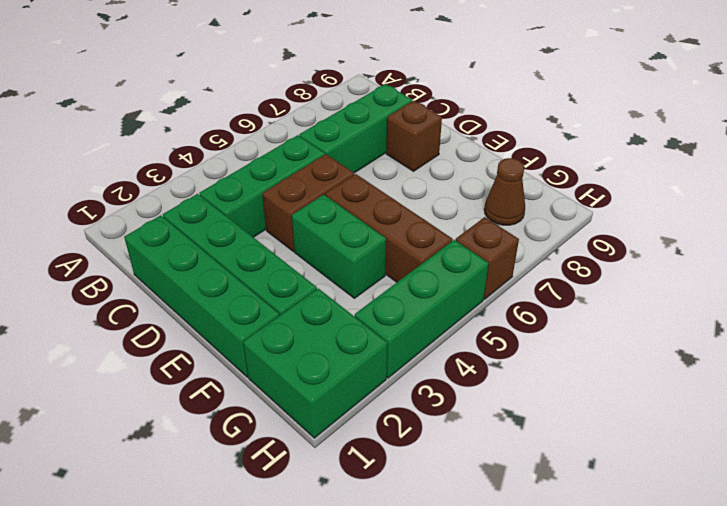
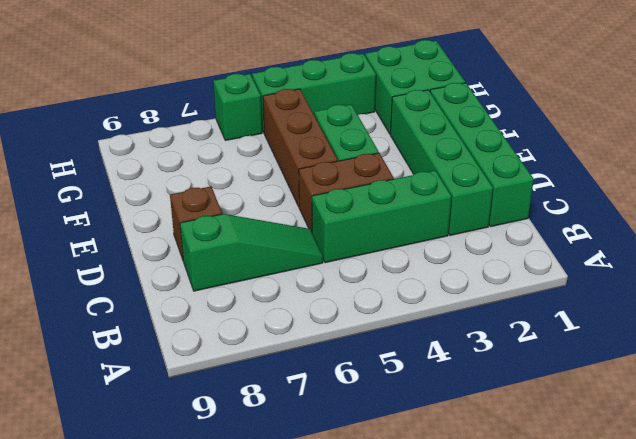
green brick C6:C8 level 1 -> green slope C6:C8 level 1 top 8
brown cone G8 level 1 -> none
brown brick H6 level 1 -> green brick H6 level 1

